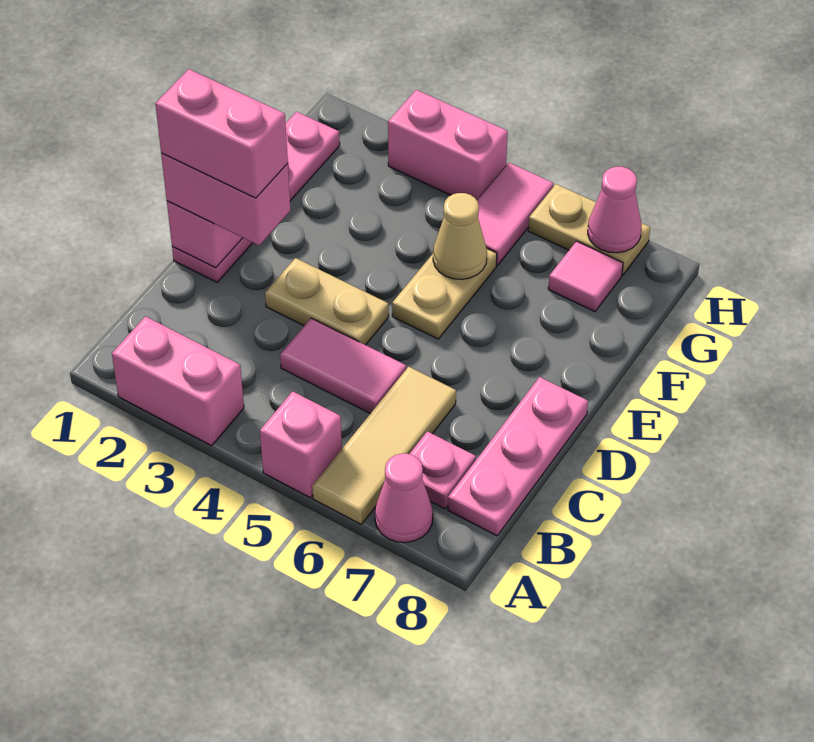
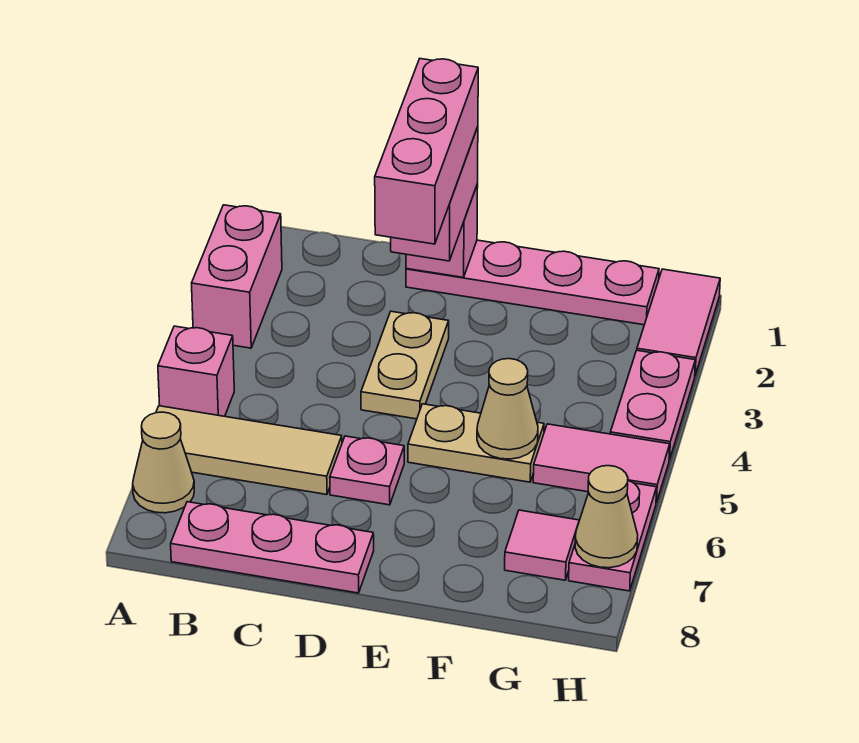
pink cone A7 level 1 -> tan cone A7 level 1
pink plate B7 level 1 -> pink plate D6 level 1
pink tile C4:C5 level 1 -> pink tile H1:H2 level 1
pink brick D1:D2 level 4 -> pink brick D1:D3 level 4
pink brick H3:H4 level 1 -> pink plate H3:H4 level 1
tan plate H6:H7 level 1 -> pink plate H6:H7 level 1
pink cone H7 level 2 -> tan cone H7 level 2

